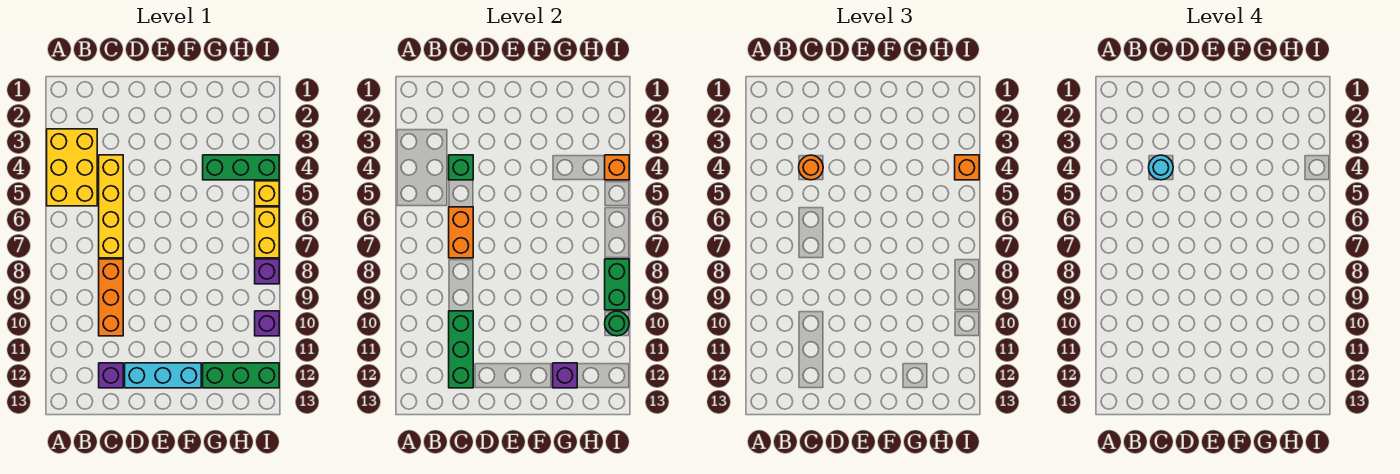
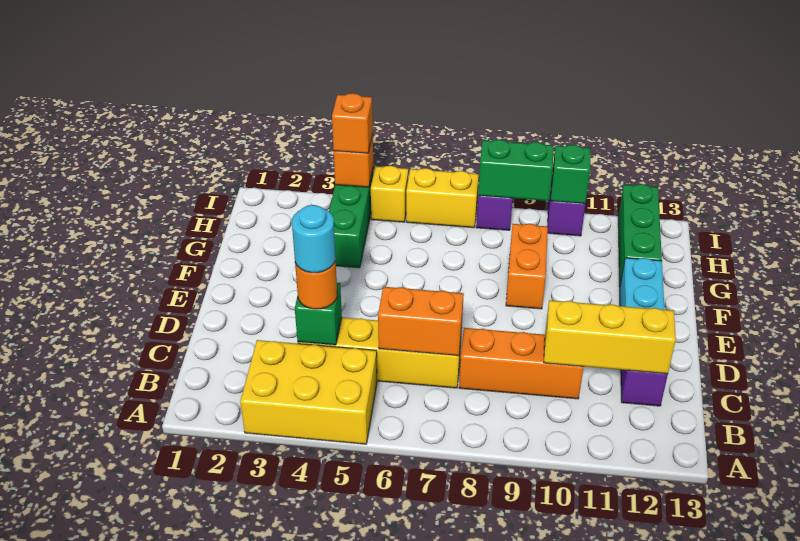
green brick C10:C12 level 2 -> yellow brick C10:C12 level 2
none -> orange brick F9:G9 level 1
purple brick G12 level 2 -> none
green round brick I10 level 2 -> green brick I10 level 2

